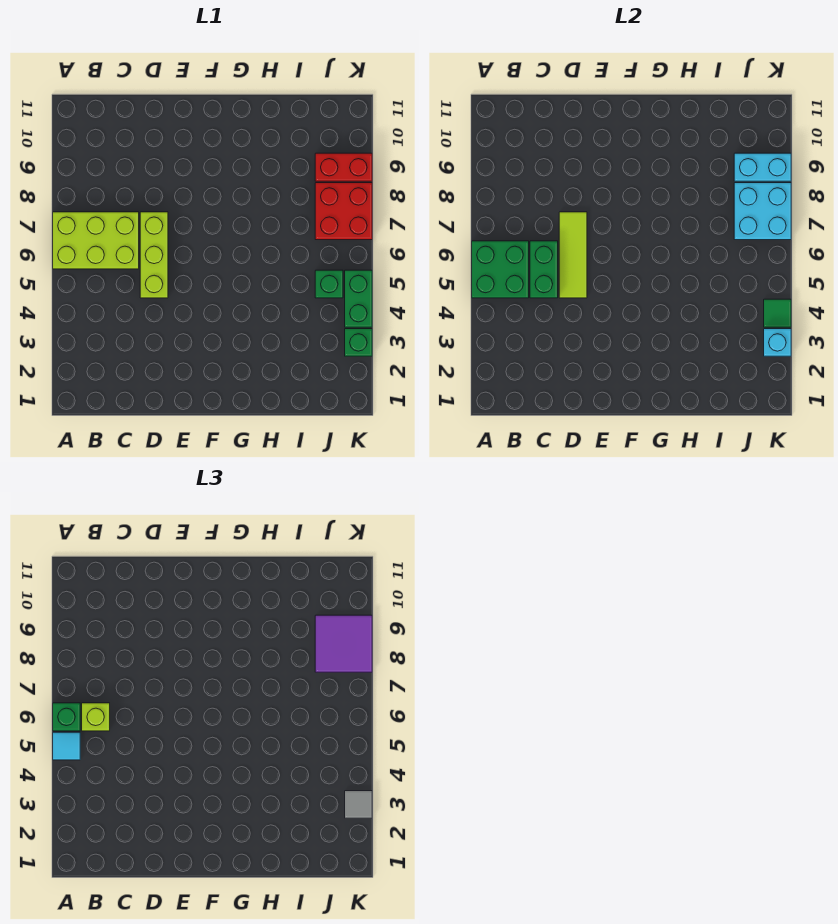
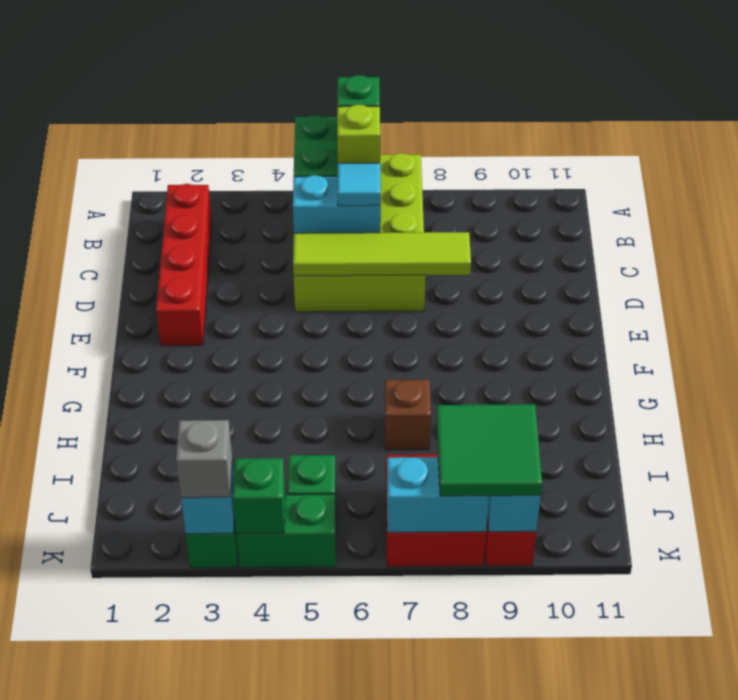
cyan tile A5 level 3 -> cyan tile C6 level 3
none -> red brick B2:E2 level 1
green brick C5:C6 level 2 -> cyan brick C5:C6 level 2
lime tile D5:D7 level 2 -> lime tile D5:D8 level 2
none -> brown brick H7 level 1
cyan brick J7:K8 level 2 -> cyan brick K7:K8 level 2
purple tile J8:K9 level 3 -> green tile J8:K9 level 3
grey tile K3 level 3 -> grey brick K3 level 3
green tile K4 level 2 -> green brick K4 level 2

